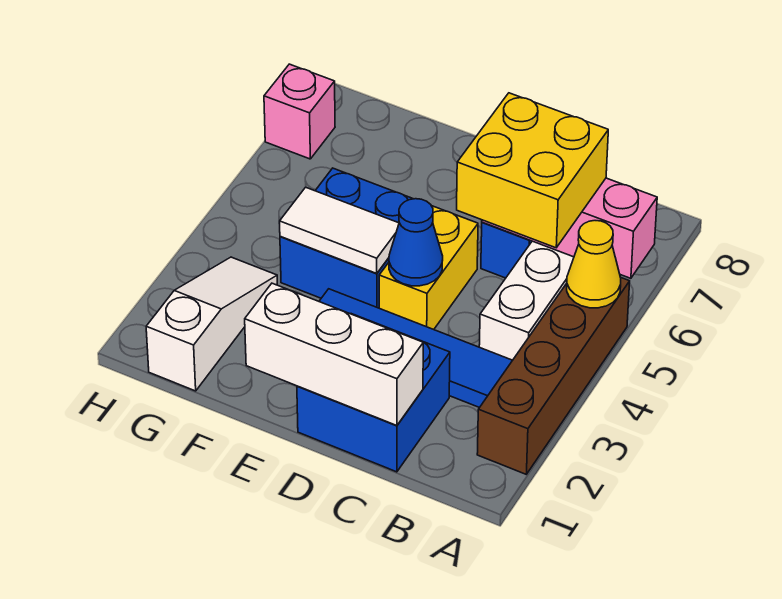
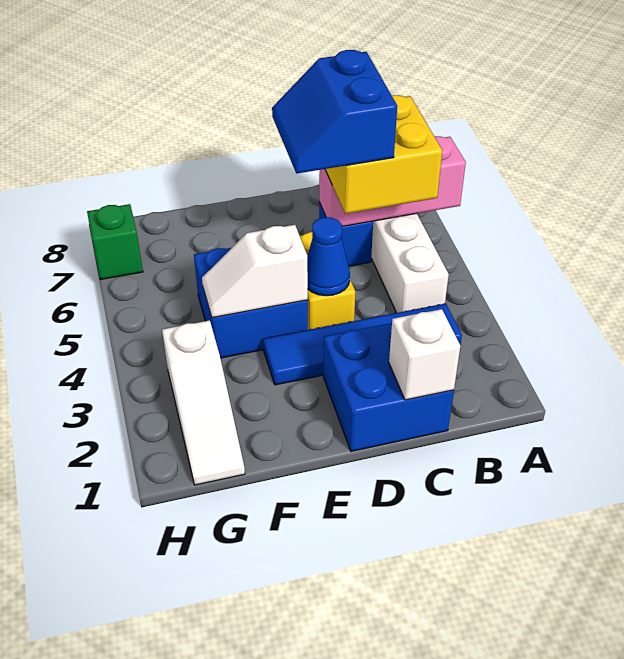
brown brick A2:A5 level 1 -> none
yellow cone A5 level 2 -> none
white brick C1:E1 level 2 -> white brick C1 level 2
none -> blue slope C5:D6 level 4 top C
white tile E4:F4 level 2 -> white slope E4:F4 level 2 top E
white slope G1:G3 level 1 top 1 -> white slope G1:G3 level 1 top 3
pink brick H7 level 1 -> green brick H7 level 1

